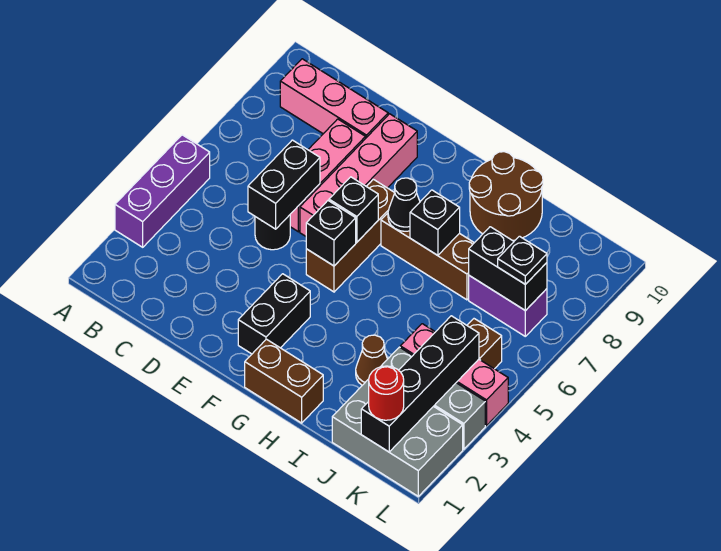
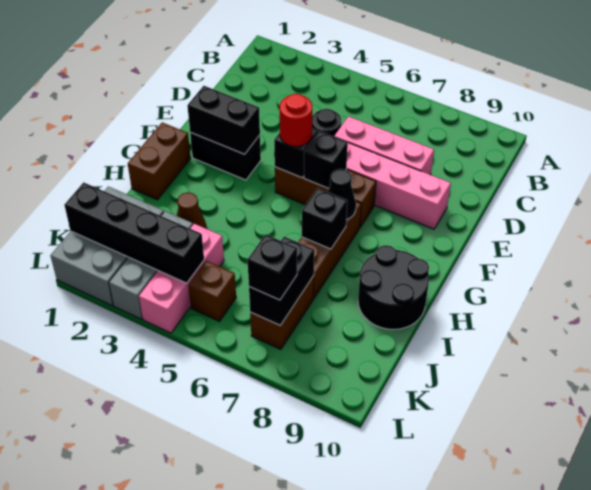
purple brick A3:A5 level 1 -> none
pink brick B9:D9 level 1 -> none
black brick D5:D6 level 2 -> black brick F2:F3 level 2
brown round brick H9:I10 level 1 -> black round brick H9:I10 level 1
purple brick J7:K7 level 1 -> brown brick J7:K7 level 1
red round brick K1 level 3 -> red round brick F5 level 3
black plate K7 level 3 -> black brick K7 level 3

